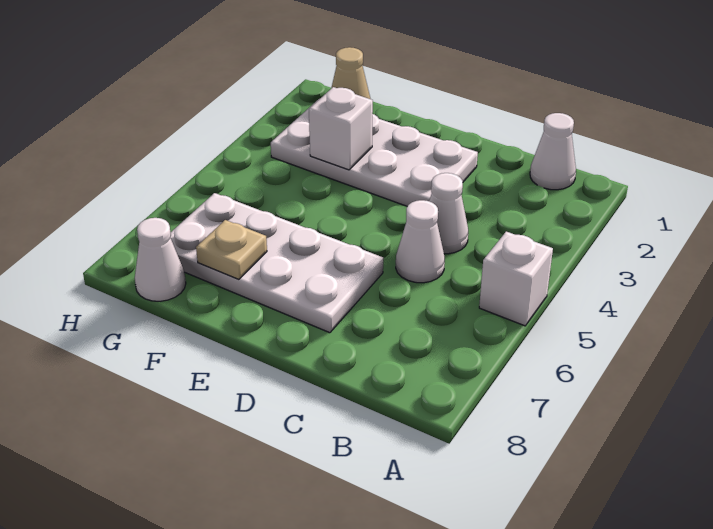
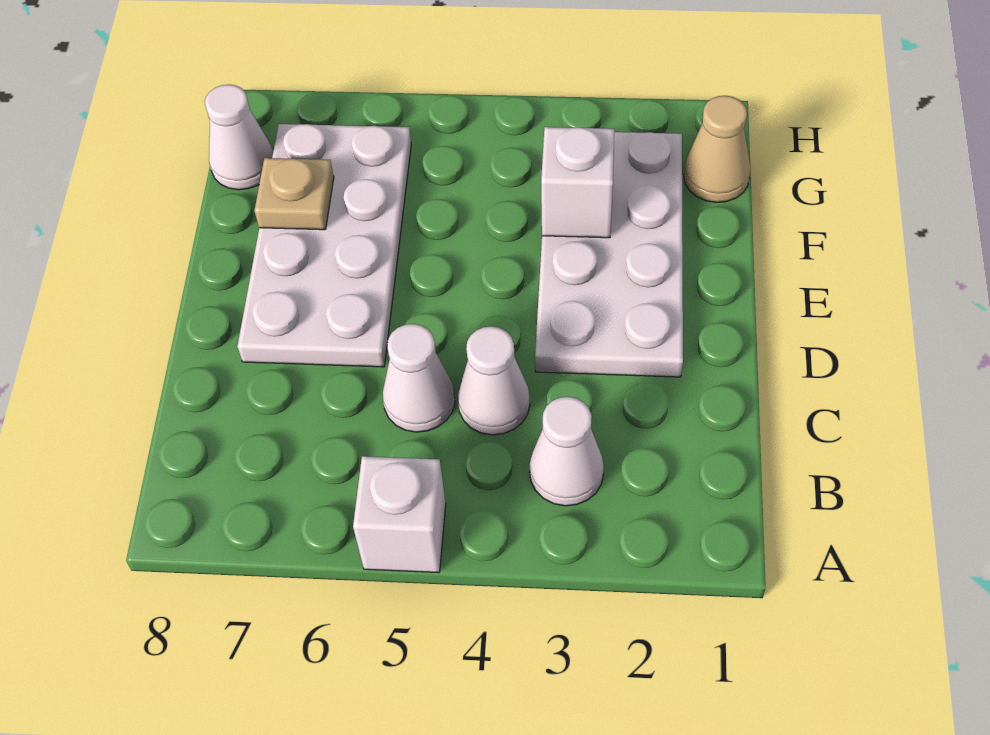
white cone B1 level 1 -> white cone B3 level 1

